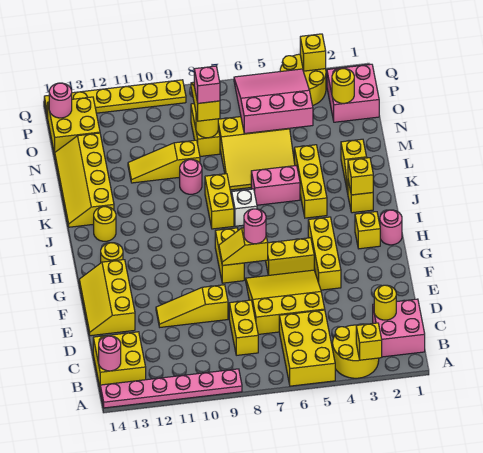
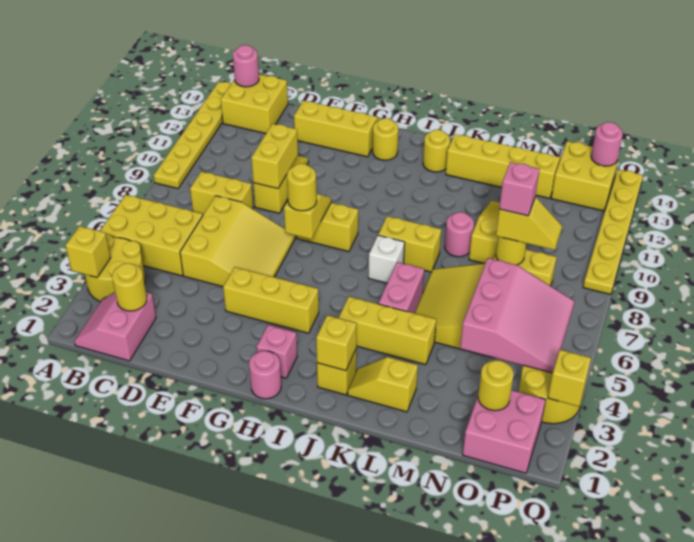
pink plate A9:A14 level 1 -> yellow plate A9:A14 level 1
pink brick B1:C2 level 1 -> pink slope B1:C2 level 1 top C
yellow brick G5:G6 level 1 -> yellow brick E9:E10 level 2
pink round brick G7 level 3 -> yellow round brick G7 level 3
yellow brick H2 level 1 -> pink brick H2 level 1

